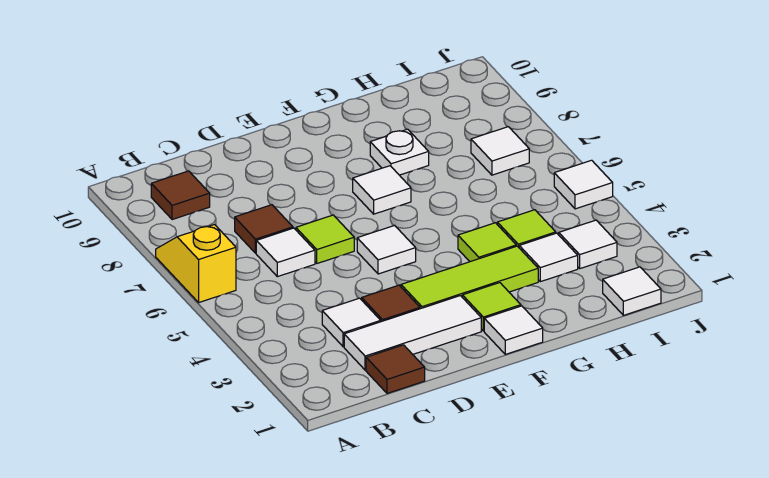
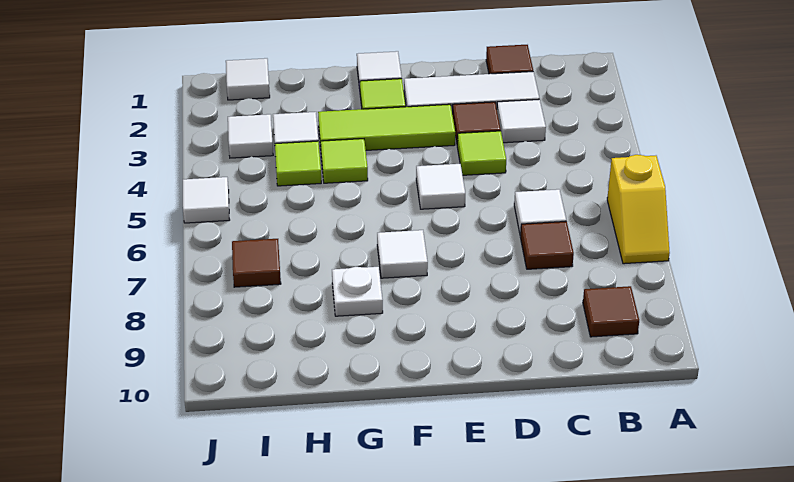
lime tile D6 level 1 -> lime tile D4 level 1
white tile I7 level 1 -> brown tile I7 level 1

